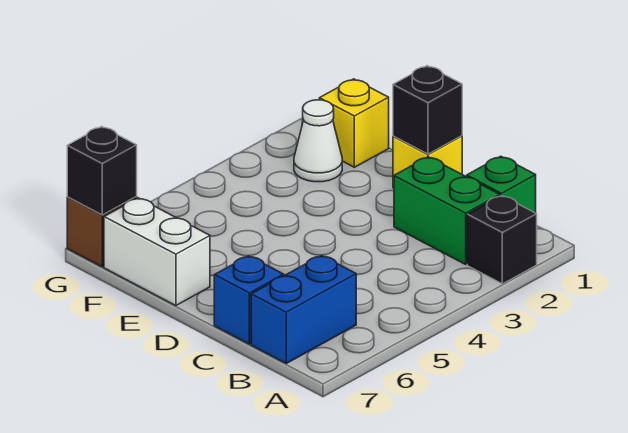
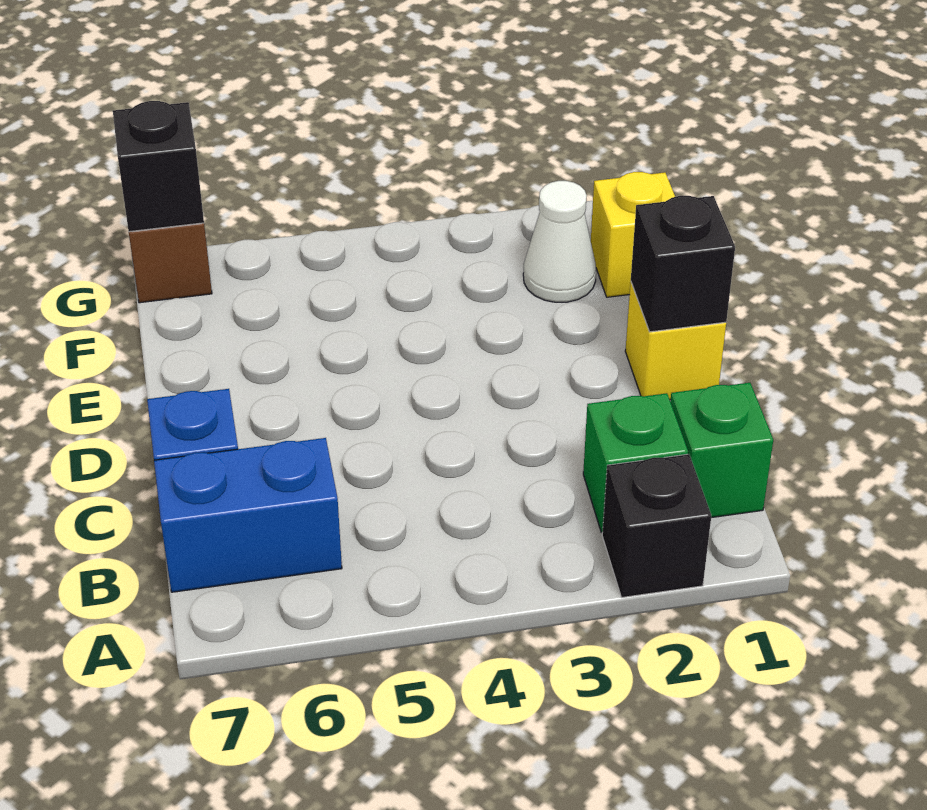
green brick B2:C2 level 1 -> green brick B2 level 1
white brick E7:F7 level 1 -> none

